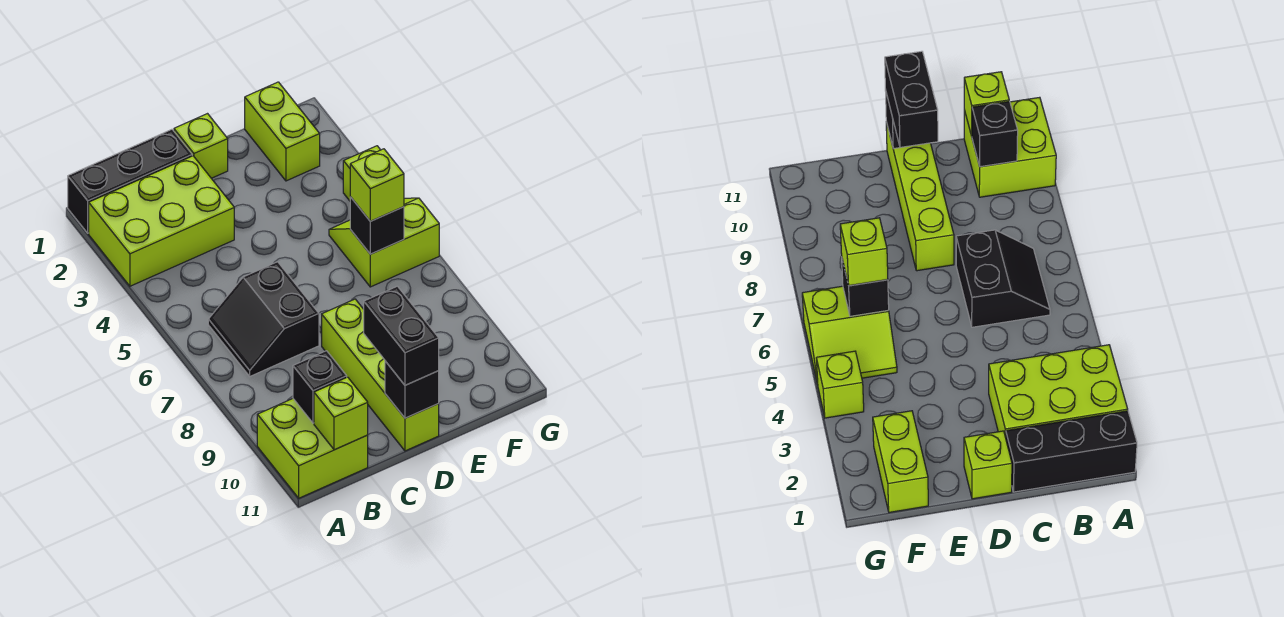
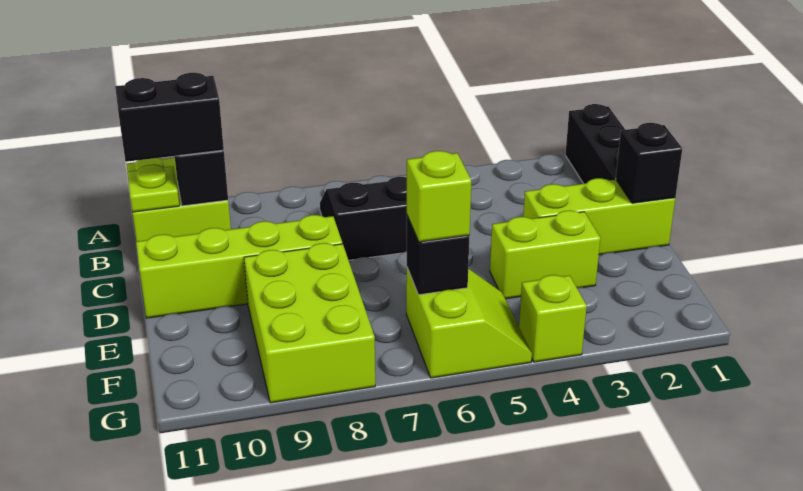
lime brick A2:C3 level 1 -> lime brick E8:G9 level 1
lime brick B11 level 2 -> lime plate B11 level 2
lime brick D1 level 1 -> lime brick D1:D3 level 1
black brick D10:D11 level 3 -> black brick B10:B11 level 3
black brick D11 level 2 -> black brick D1 level 2
lime brick F1:F2 level 1 -> lime brick E3:E4 level 1

